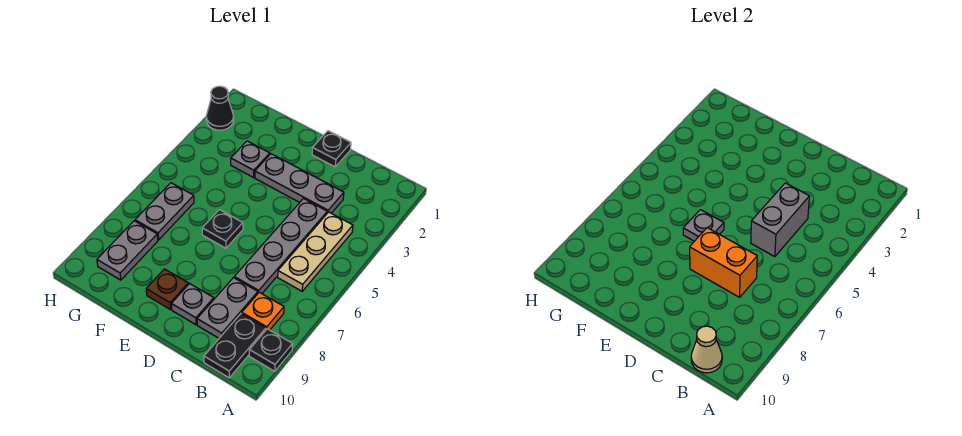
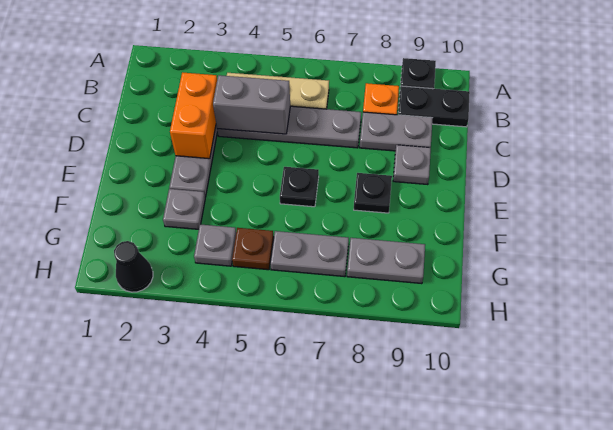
tan cone B10 level 2 -> none
orange brick C7:D7 level 2 -> orange brick C3:D3 level 2
black plate D1 level 1 -> black plate E8 level 1
grey plate E6 level 2 -> grey plate G4 level 1
brown plate E9 level 1 -> brown plate G5 level 1

